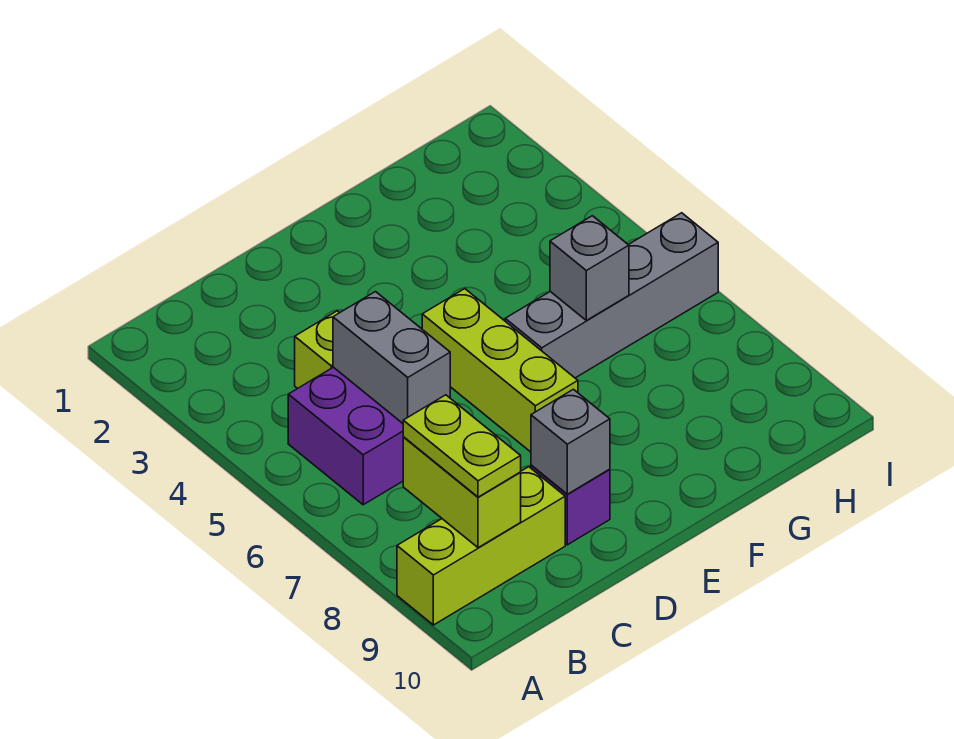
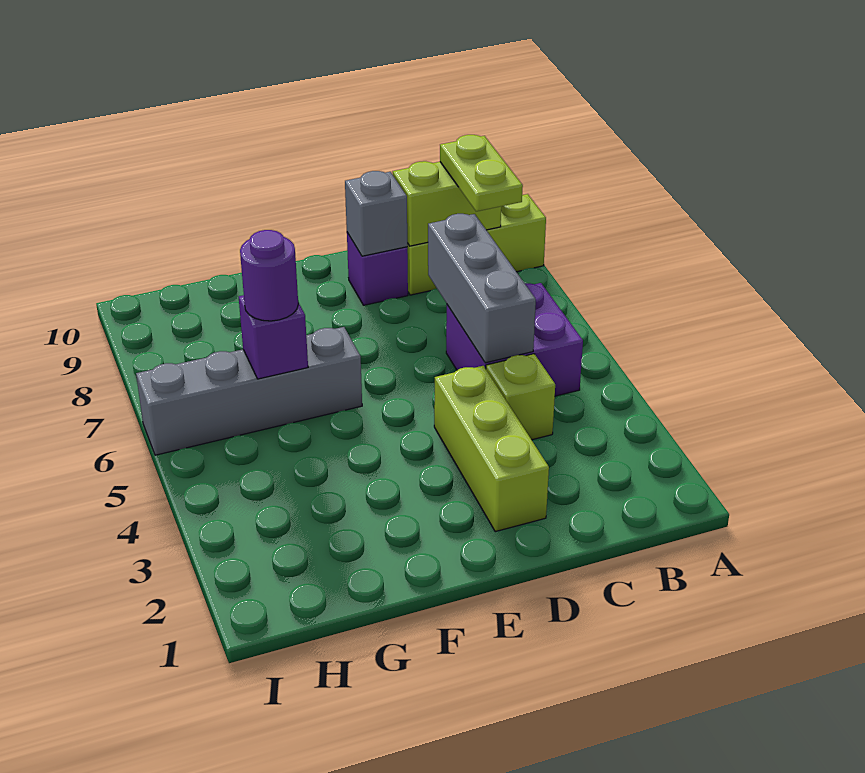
lime brick B8:B9 level 2 -> lime brick B9:C9 level 2
grey brick C5:C6 level 2 -> grey brick C5:C7 level 2
lime brick E5:E7 level 1 -> lime brick D2:D4 level 1
grey brick G6 level 2 -> purple brick G6 level 2
none -> purple round brick G6 level 3

